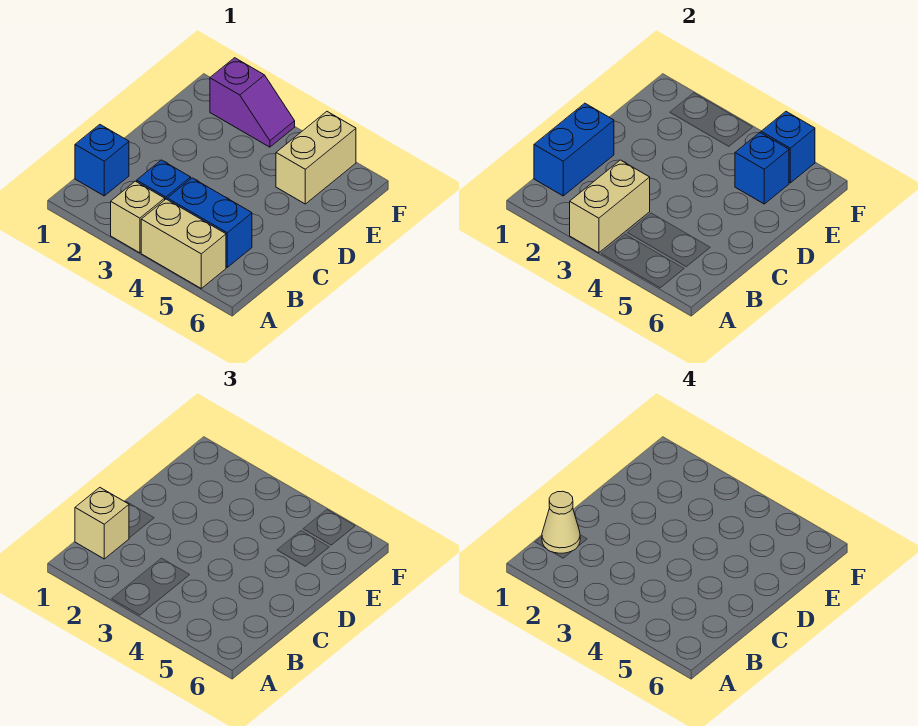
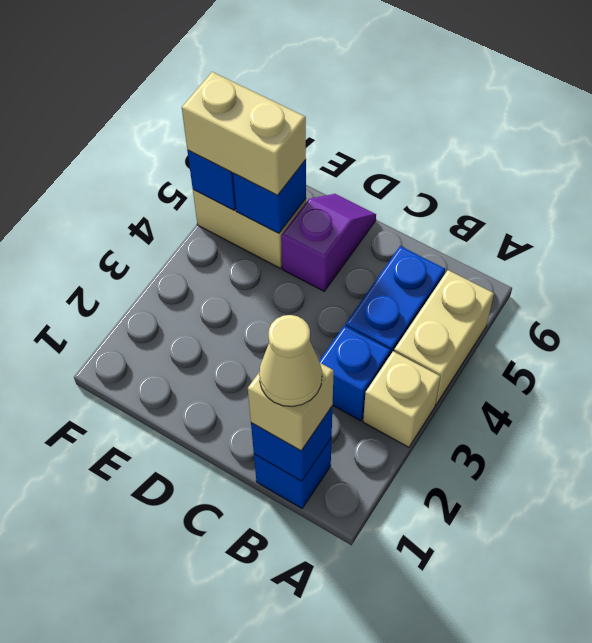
tan brick A3:B3 level 2 -> tan brick E5:F5 level 3
blue brick B1:C1 level 2 -> blue brick B1 level 2
purple slope F2:F3 level 1 top 2 -> purple slope D5:D6 level 1 top 5

